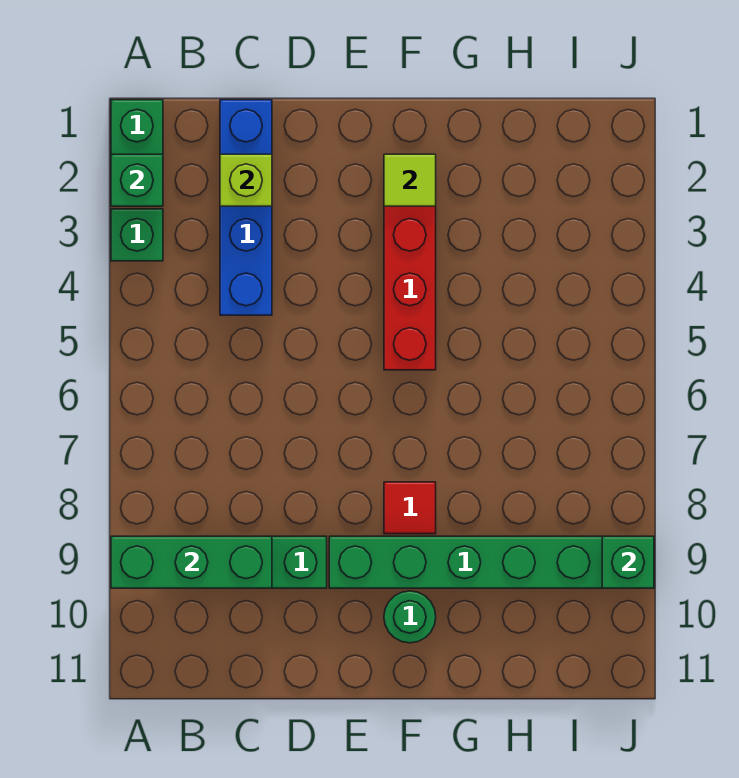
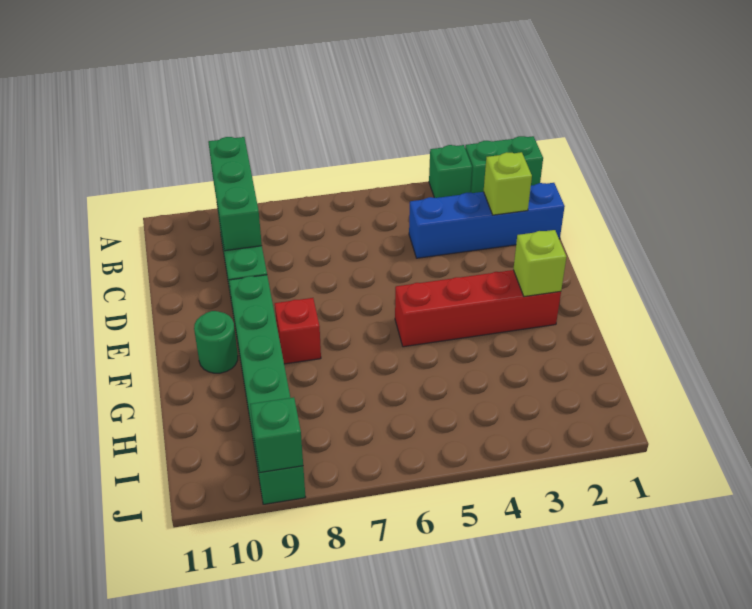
green brick A2 level 2 -> none
lime tile F2 level 2 -> lime brick F2 level 2
red tile F8 level 1 -> red brick F8 level 1

